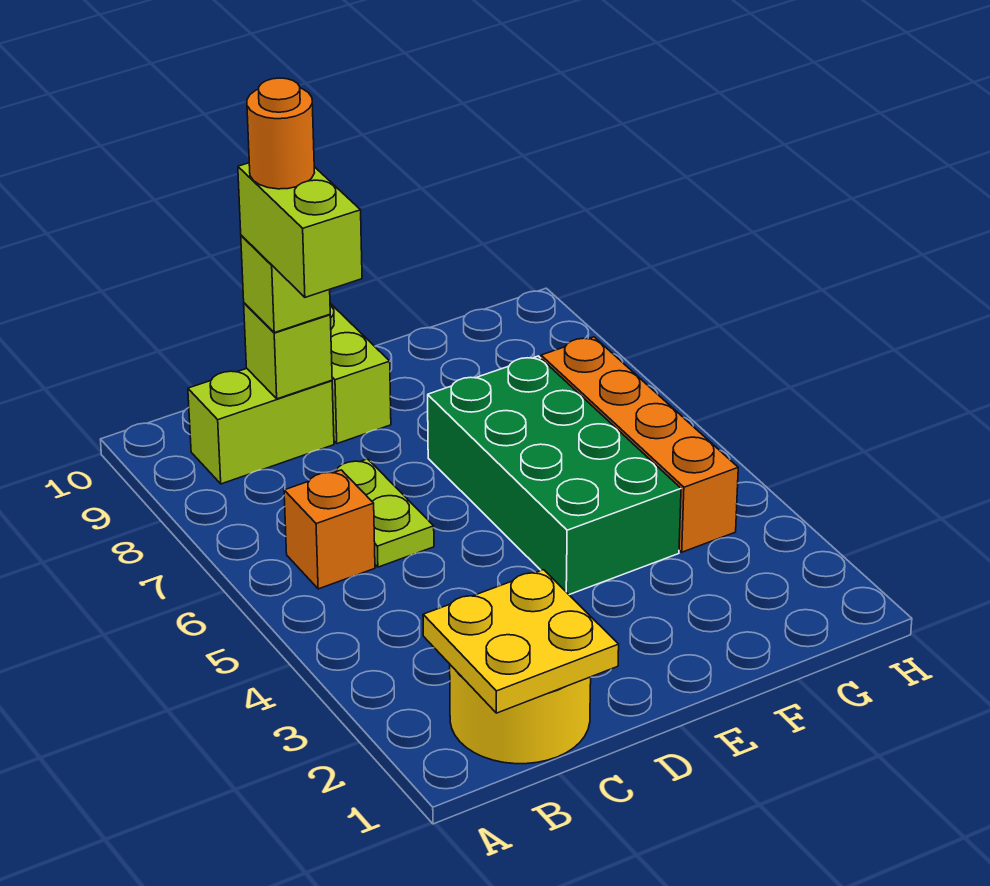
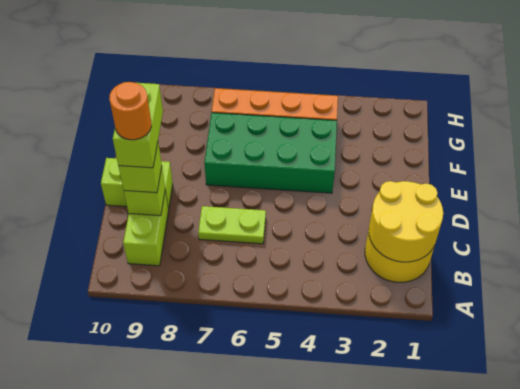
yellow plate B1:C2 level 2 -> yellow round brick B1:C2 level 2
orange brick B6 level 1 -> none
lime brick C8:C9 level 4 -> lime brick C9:D9 level 4

